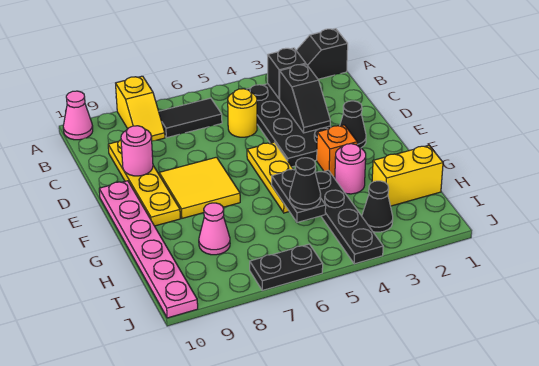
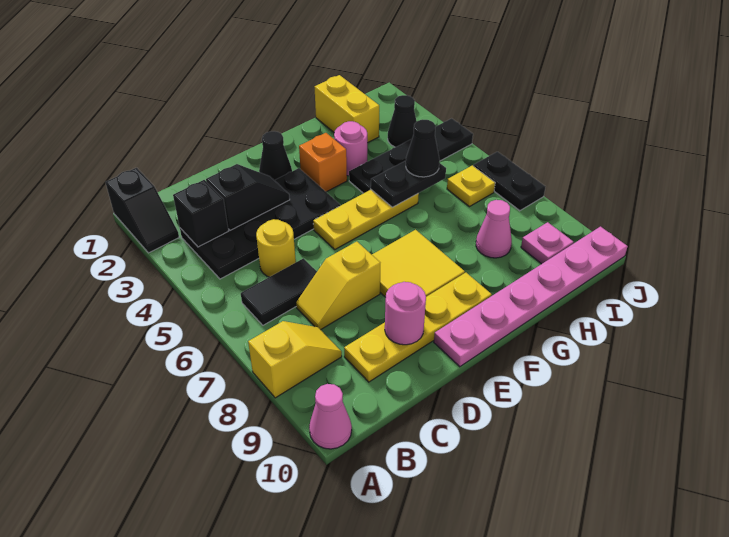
black tile B6:B7 level 1 -> black tile B6:C6 level 1
none -> yellow slope C7:D7 level 1 top D
none -> yellow plate I6 level 1
none -> pink plate I9 level 1

